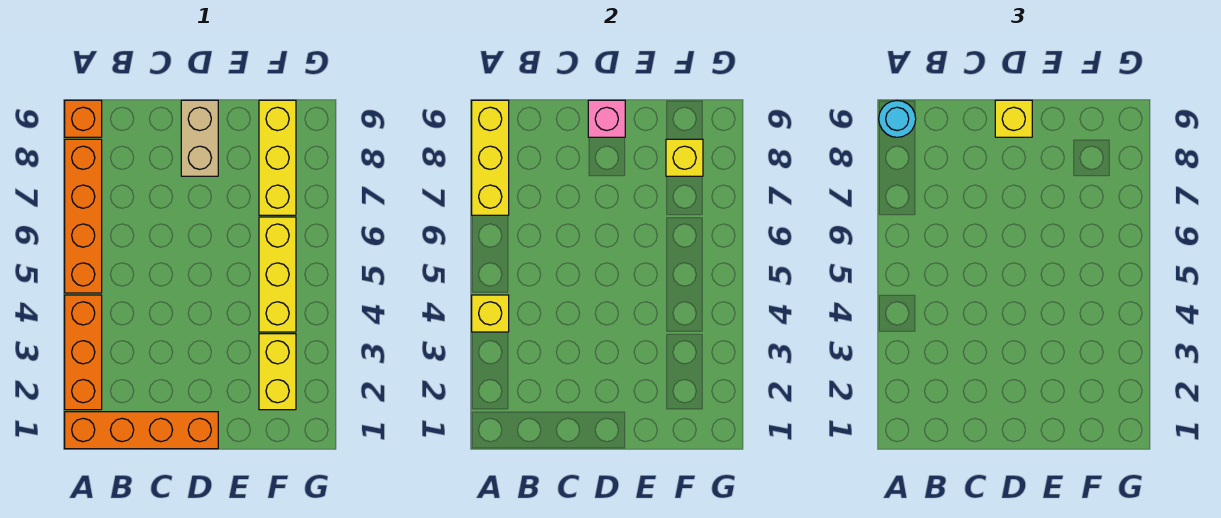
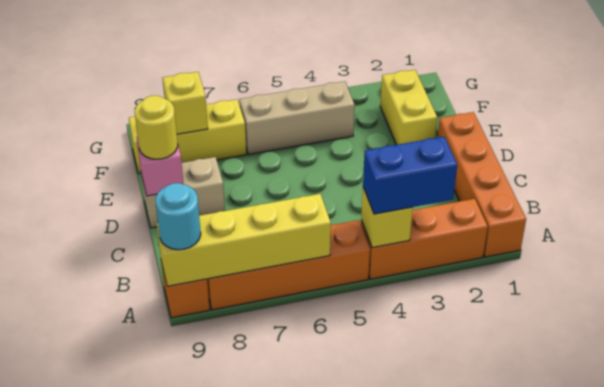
none -> blue brick A3:A4 level 3
yellow brick A7:A9 level 2 -> yellow brick A6:A9 level 2
yellow brick D9 level 3 -> yellow round brick D9 level 3
yellow brick F2:F3 level 1 -> yellow brick E2:F2 level 1
yellow brick F4:F6 level 1 -> tan brick F4:F6 level 1

